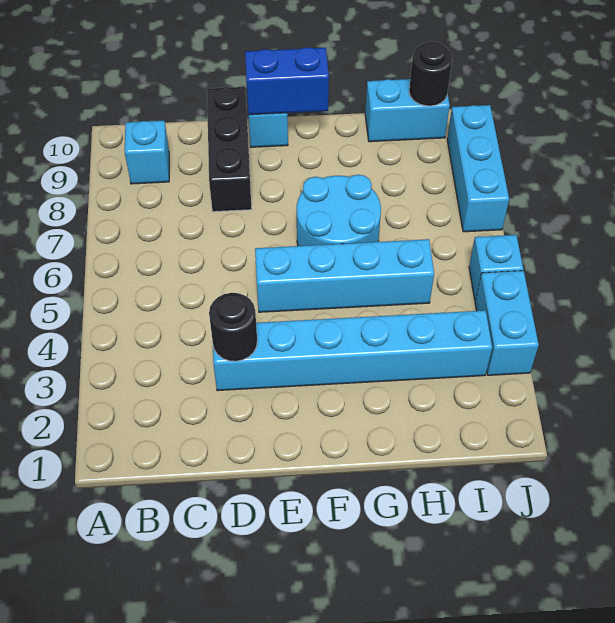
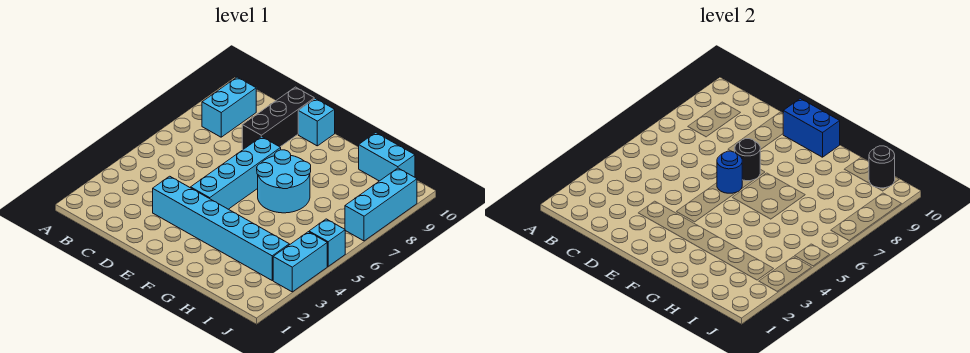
cyan brick B9 level 1 -> cyan brick B8:B9 level 1
black round brick D3 level 2 -> black round brick E7 level 2
cyan brick E5:H5 level 1 -> cyan brick E4:E7 level 1
none -> blue round brick E6 level 2

